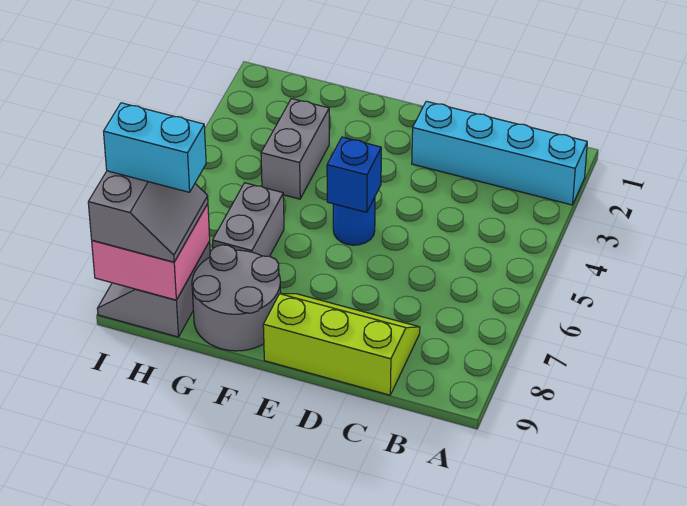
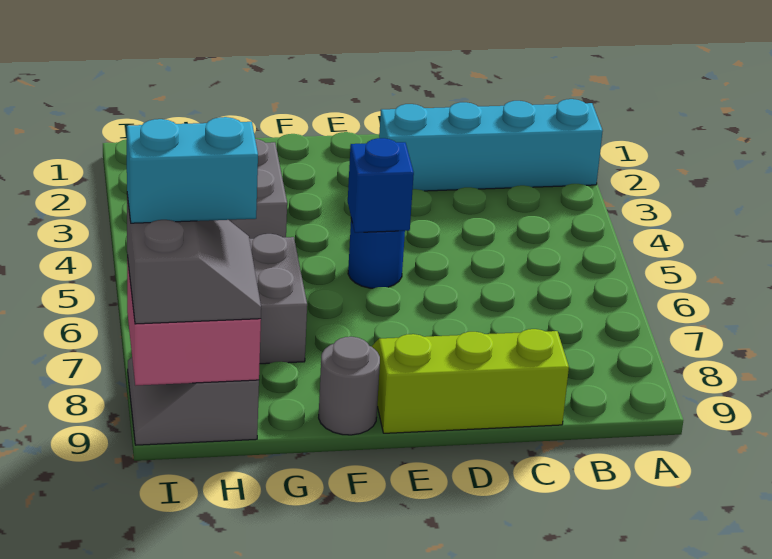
grey round brick F8:G9 level 1 -> grey round brick F9 level 1

